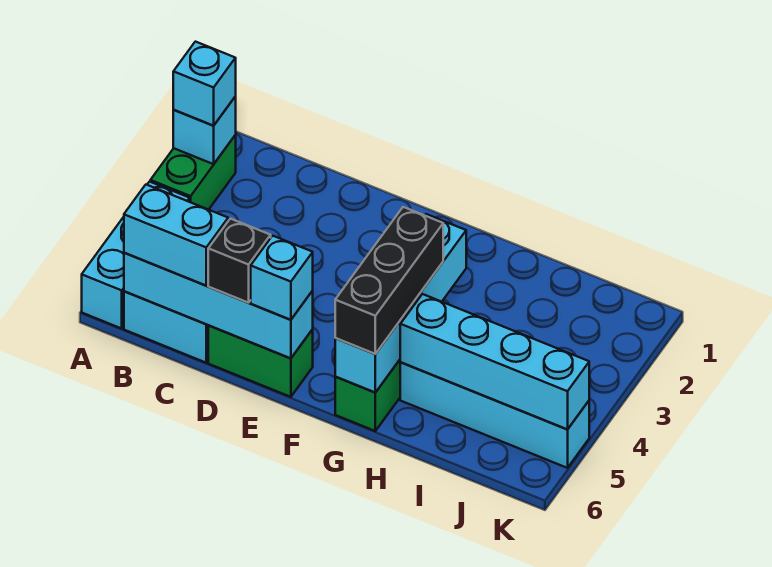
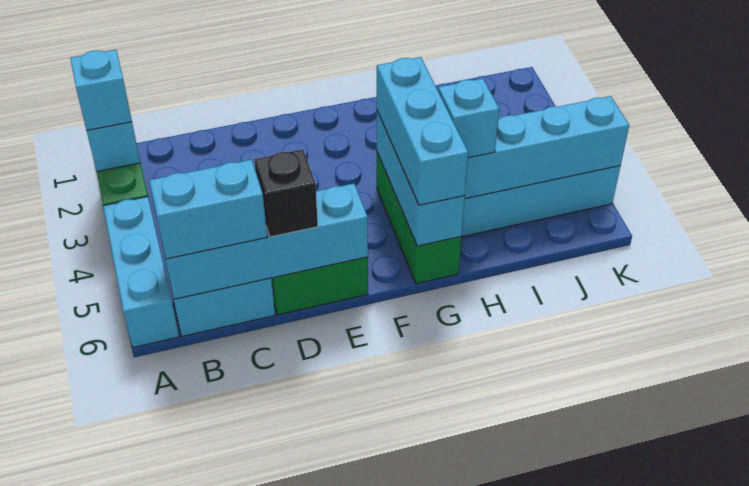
cyan brick E6 level 3 -> cyan brick H5 level 3
cyan brick G3:G6 level 2 -> cyan brick G4:G6 level 2
black brick G4:G6 level 3 -> cyan brick G4:G6 level 3

